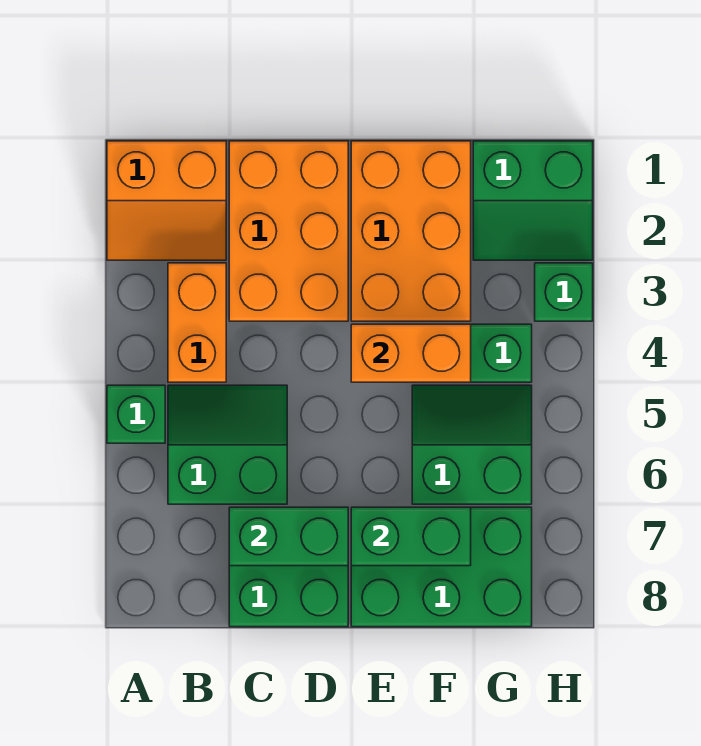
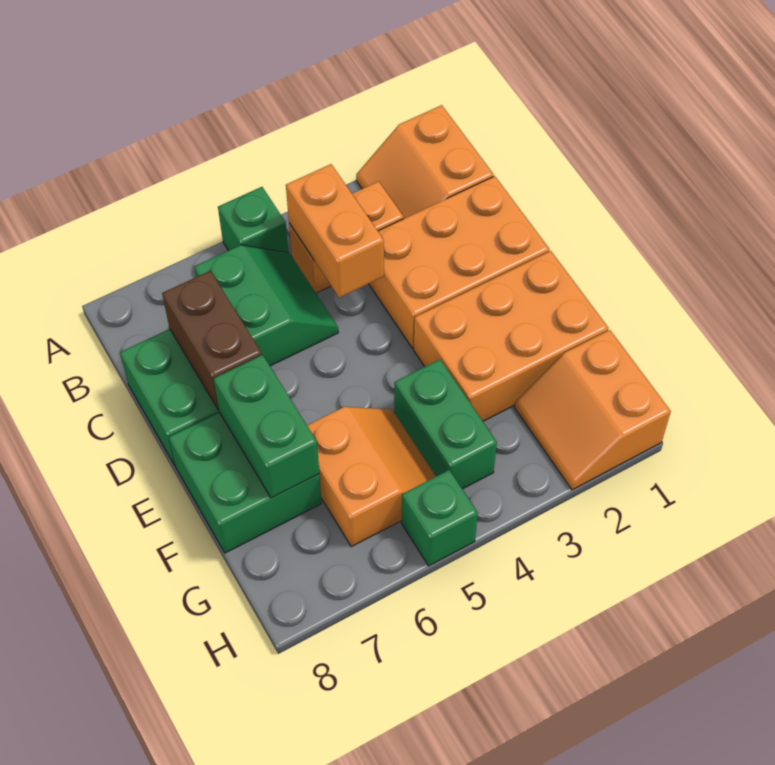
green brick C7:D7 level 2 -> brown brick C7:D7 level 2
orange brick E4:F4 level 2 -> orange brick B4:C4 level 2
green brick E7:G8 level 1 -> green brick E7:F8 level 1
green slope F5:G6 level 1 top 6 -> orange slope F5:G6 level 1 top 6
green slope G1:H2 level 1 top 1 -> orange slope G1:H2 level 1 top 1
green brick H3 level 1 -> green brick H5 level 1

